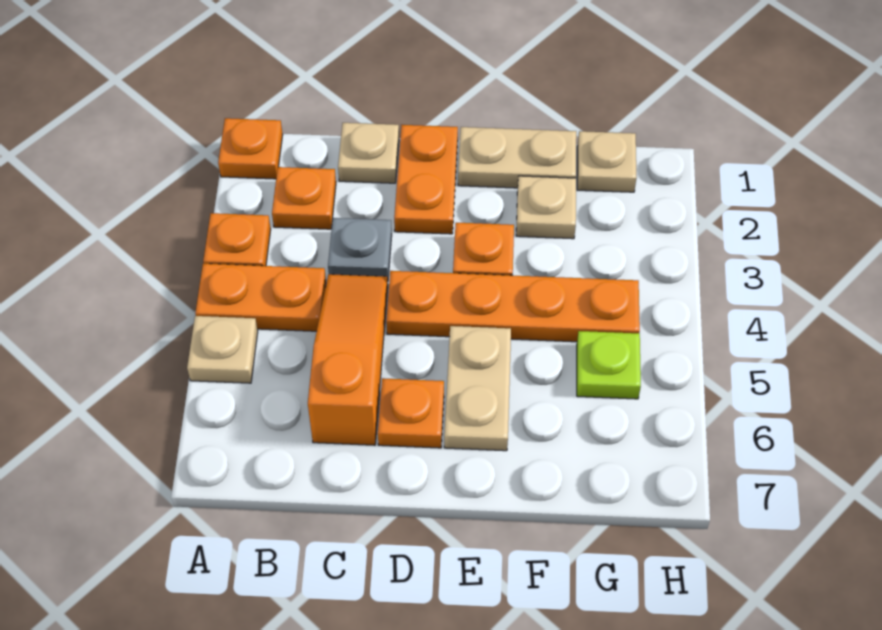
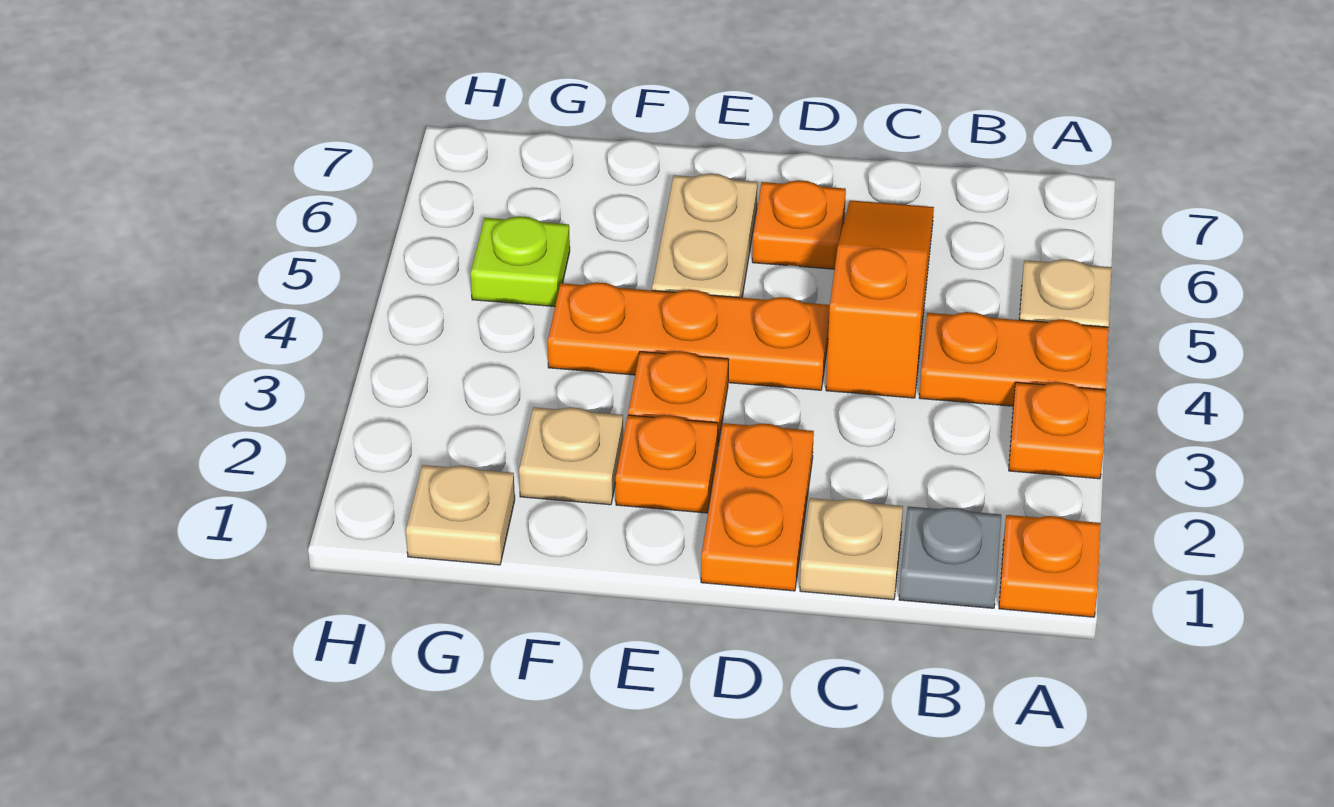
orange plate B2 level 1 -> orange plate E2 level 1
grey plate C3 level 1 -> grey plate B1 level 1
orange slope C4:C6 level 1 top 6 -> orange slope C4:C6 level 1 top 4
orange plate D4:G4 level 1 -> orange plate D4:F4 level 1
tan plate E1:F1 level 1 -> none

